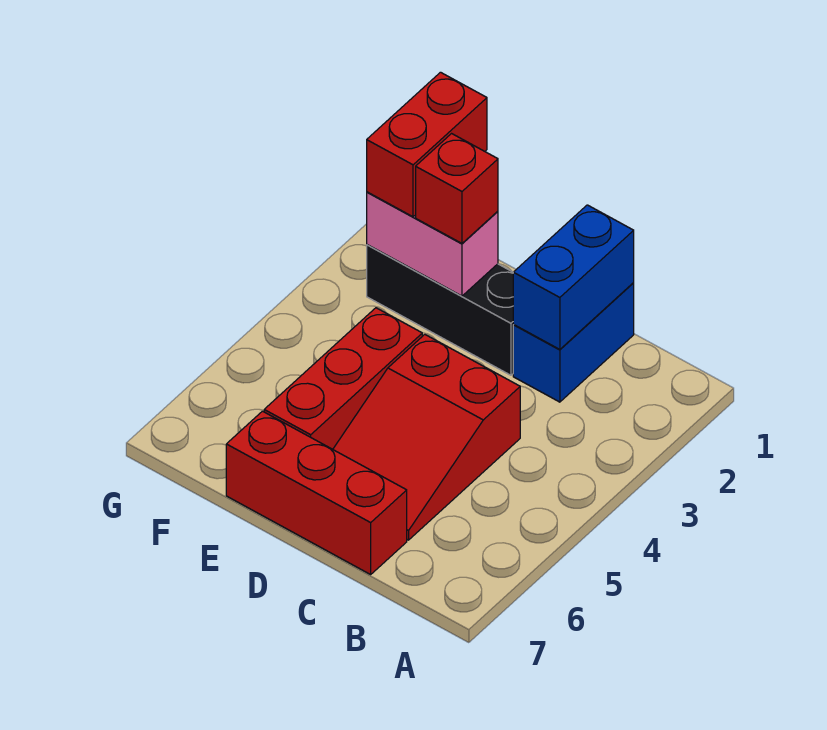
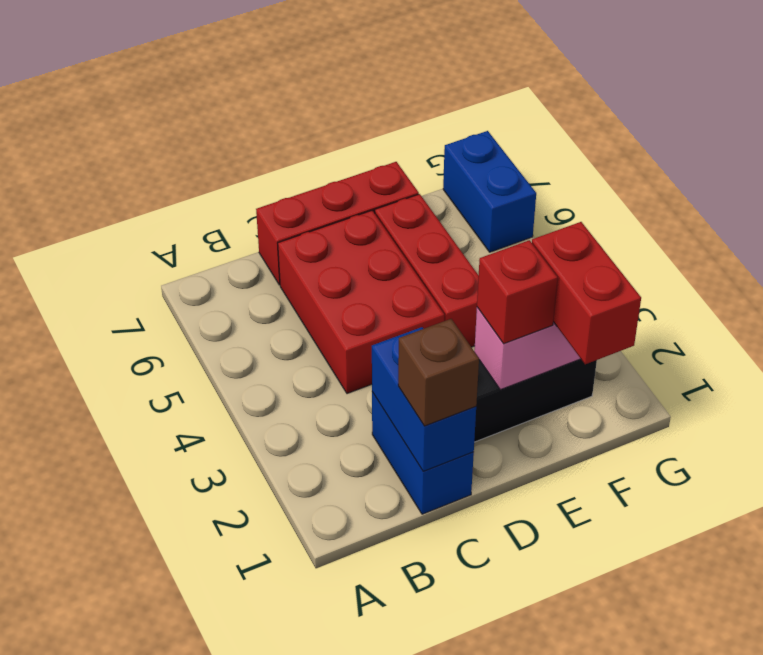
none -> brown brick C1 level 3
red slope C4:D6 level 1 top 4 -> red brick C4:D6 level 1
none -> blue brick G6:G7 level 1

